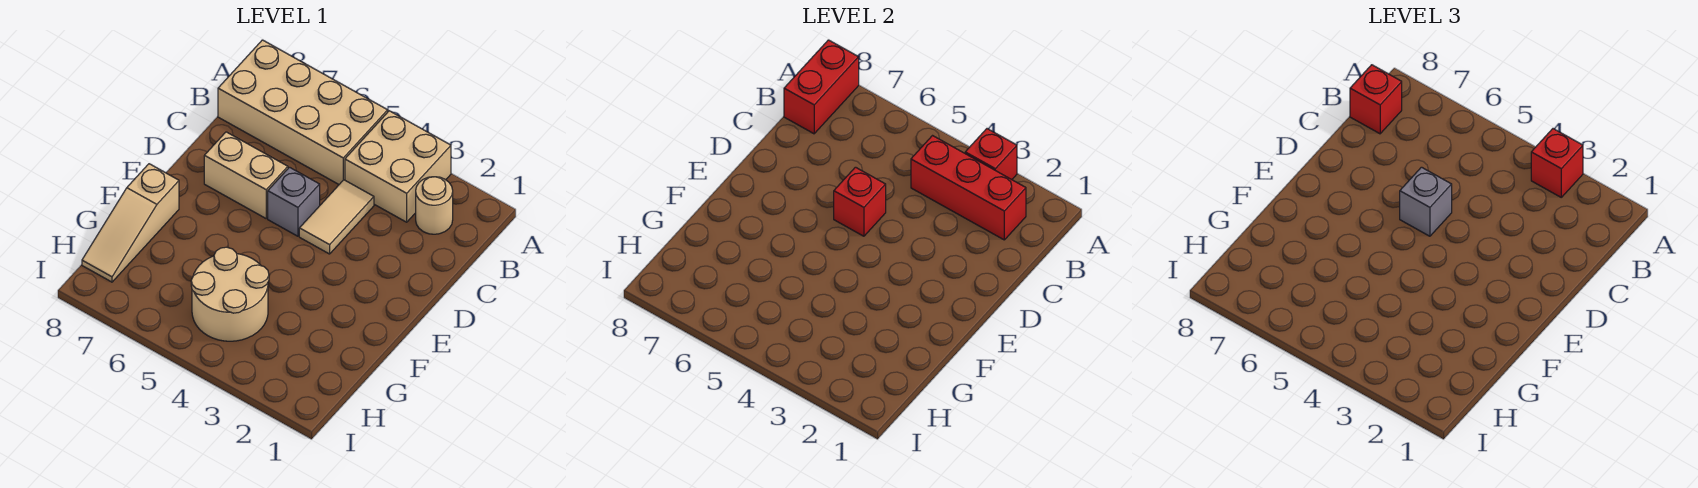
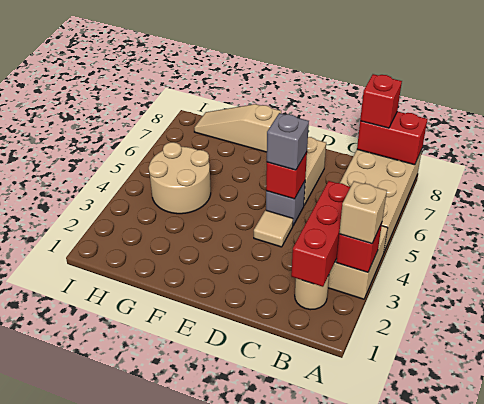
red brick A3 level 3 -> tan brick A3 level 3
tan tile C4:D4 level 1 -> tan tile D4 level 1

